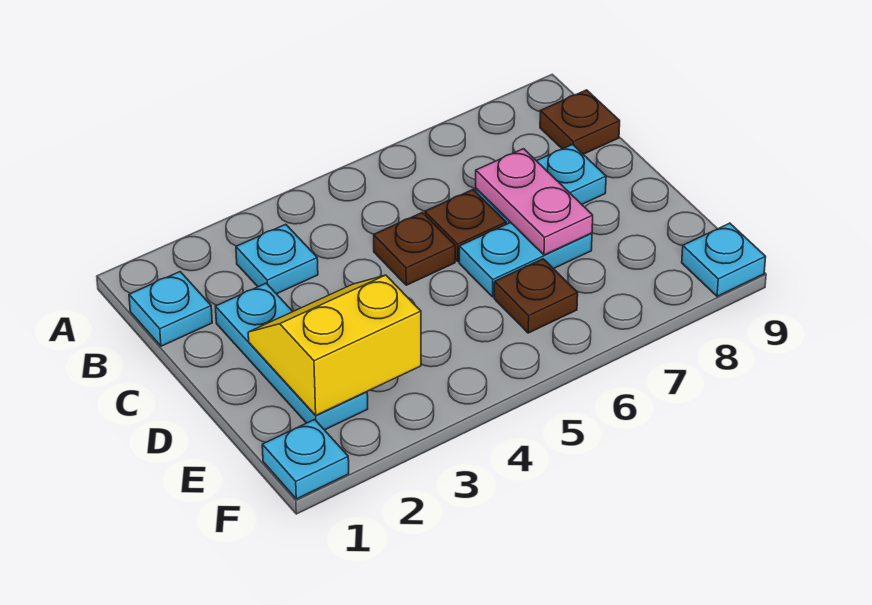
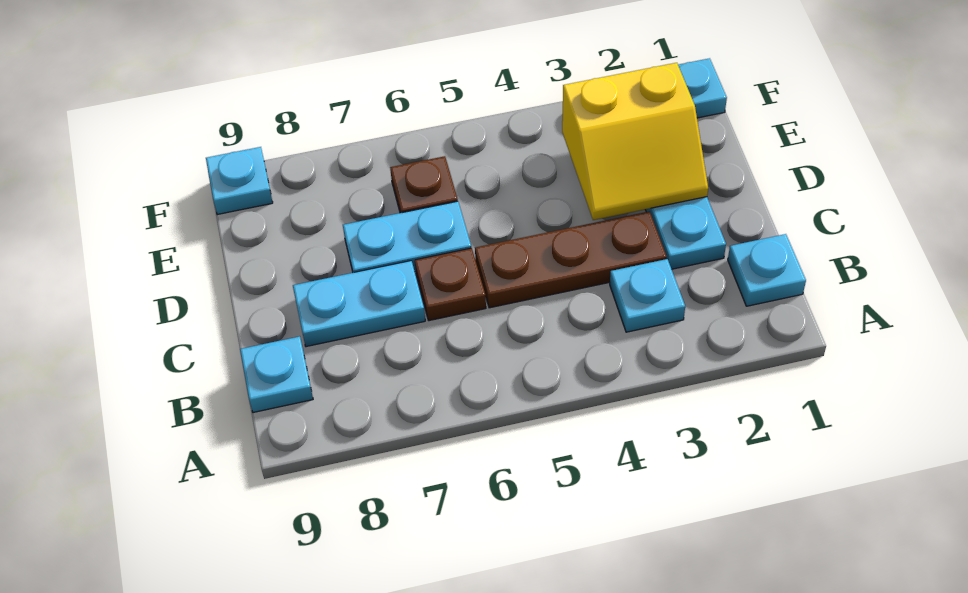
brown plate B9 level 1 -> cyan plate B9 level 1
brown plate C5 level 1 -> brown plate C3:C5 level 1
pink plate C7:D7 level 2 -> none

